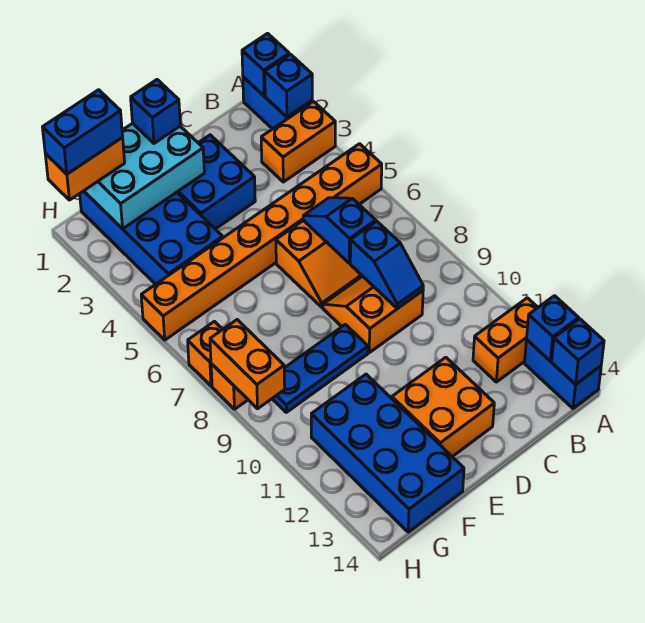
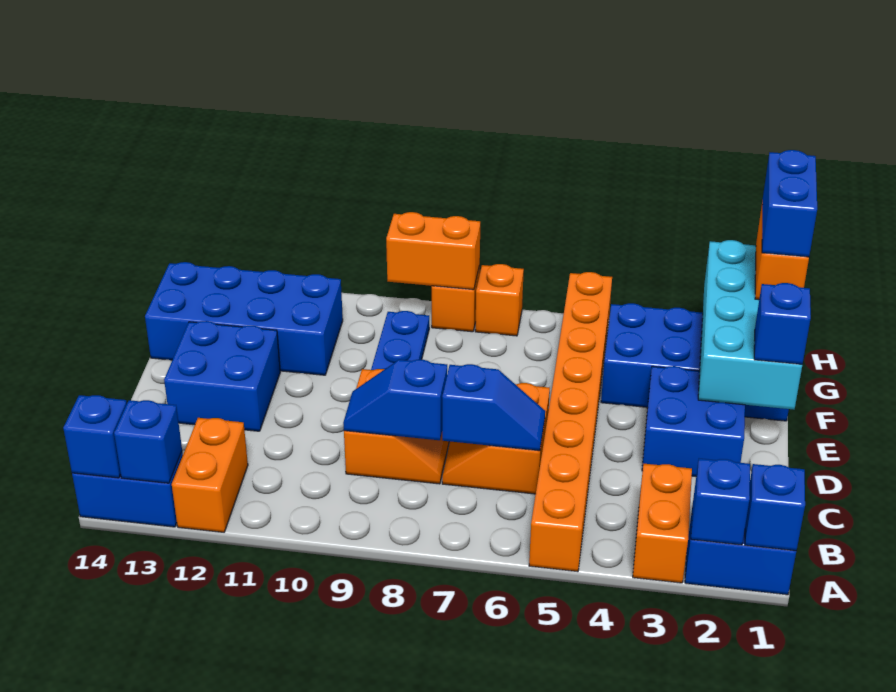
orange brick D12:E13 level 1 -> blue brick D12:E13 level 1
cyan brick E1:G2 level 2 -> cyan brick E1:H2 level 2

